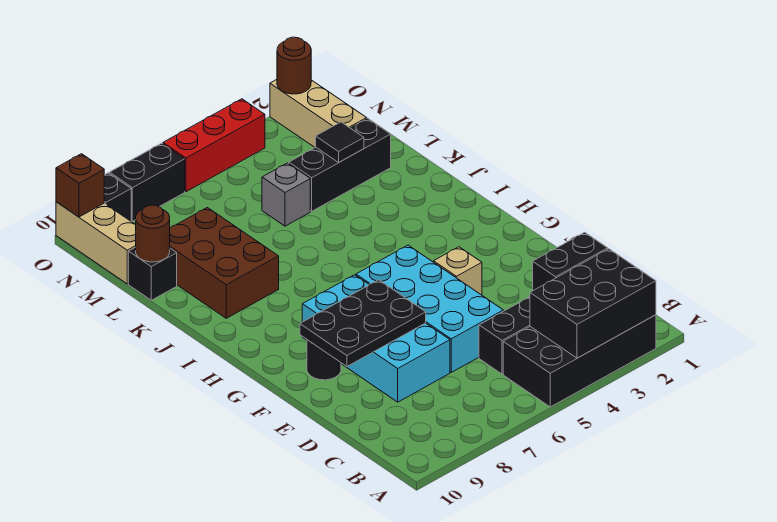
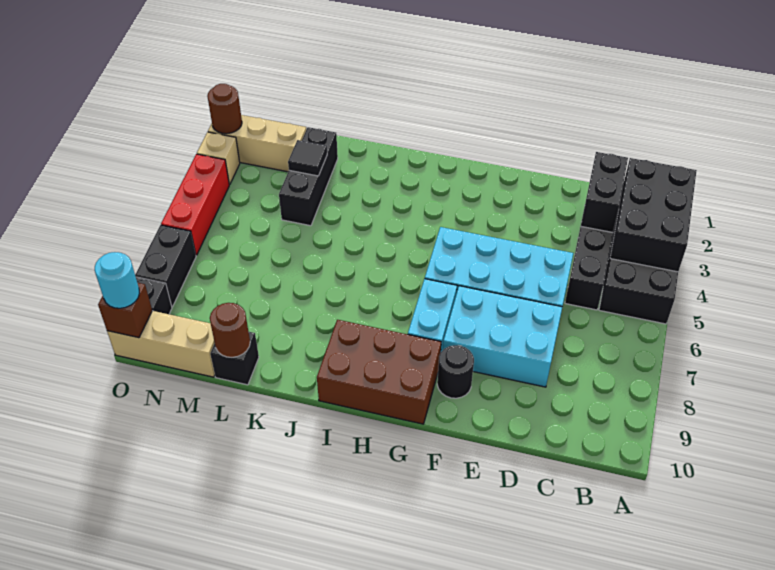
black plate E7:F9 level 2 -> none
tan brick F4 level 1 -> tan brick O3 level 1
brown brick J8:L9 level 1 -> brown brick G9:I10 level 1
grey brick L5 level 1 -> none
none -> cyan round brick O10 level 3

